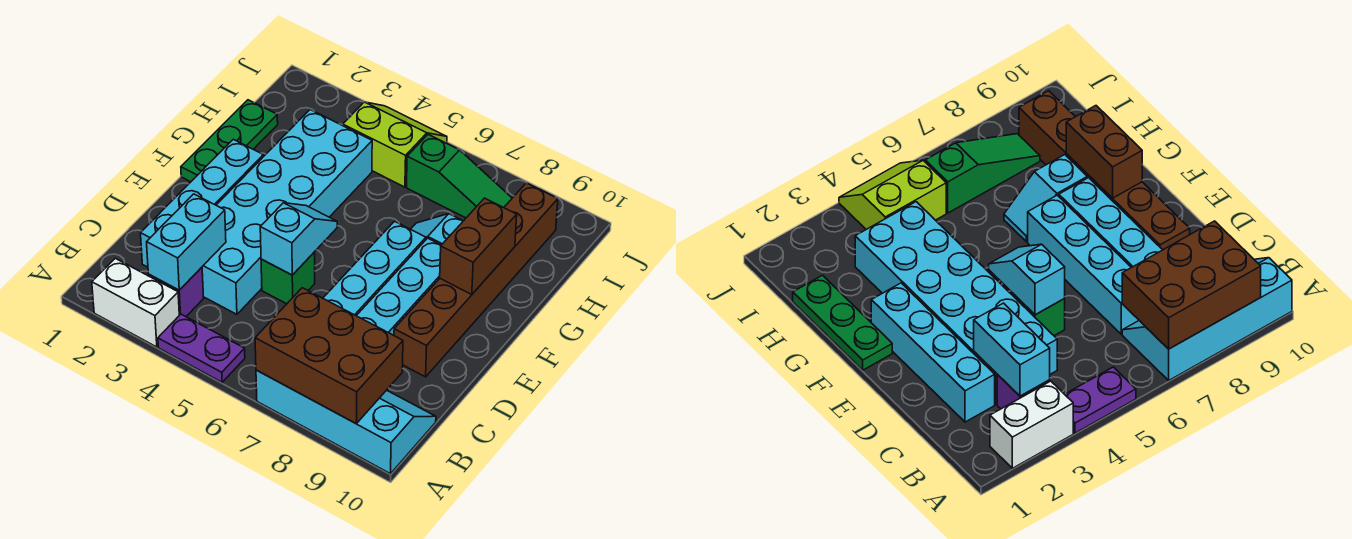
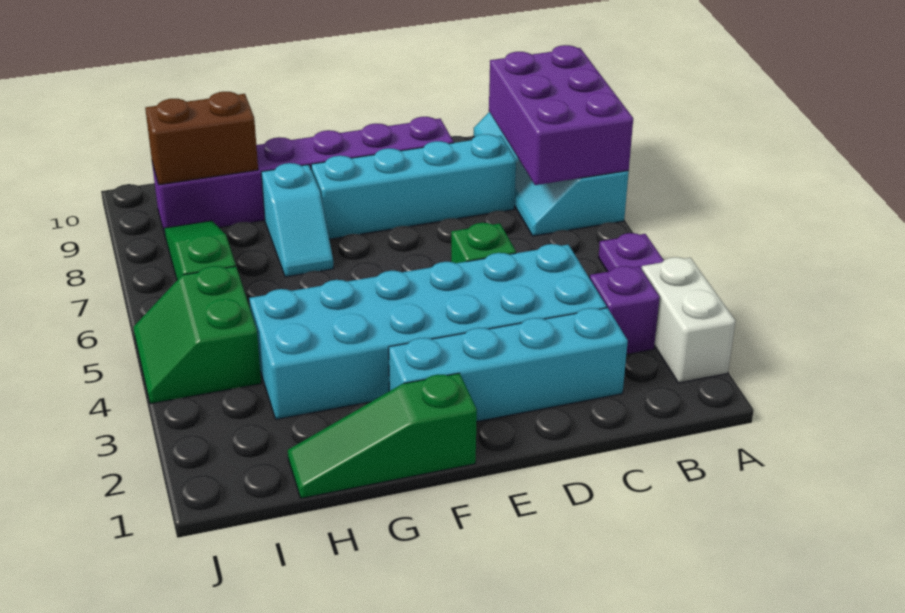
brown brick A7:B9 level 2 -> purple brick A7:B9 level 2
cyan brick B3:C3 level 2 -> none
cyan brick C7:F7 level 1 -> none
cyan slope D5:E5 level 2 top D -> none
brown brick D9:I9 level 1 -> purple brick D9:I9 level 1
green plate F1:H1 level 1 -> green slope F1:H1 level 1 top F
brown brick F9:G9 level 2 -> brown brick H9:I9 level 2
lime slope I4:J5 level 1 top I -> green slope I4:J5 level 1 top I

